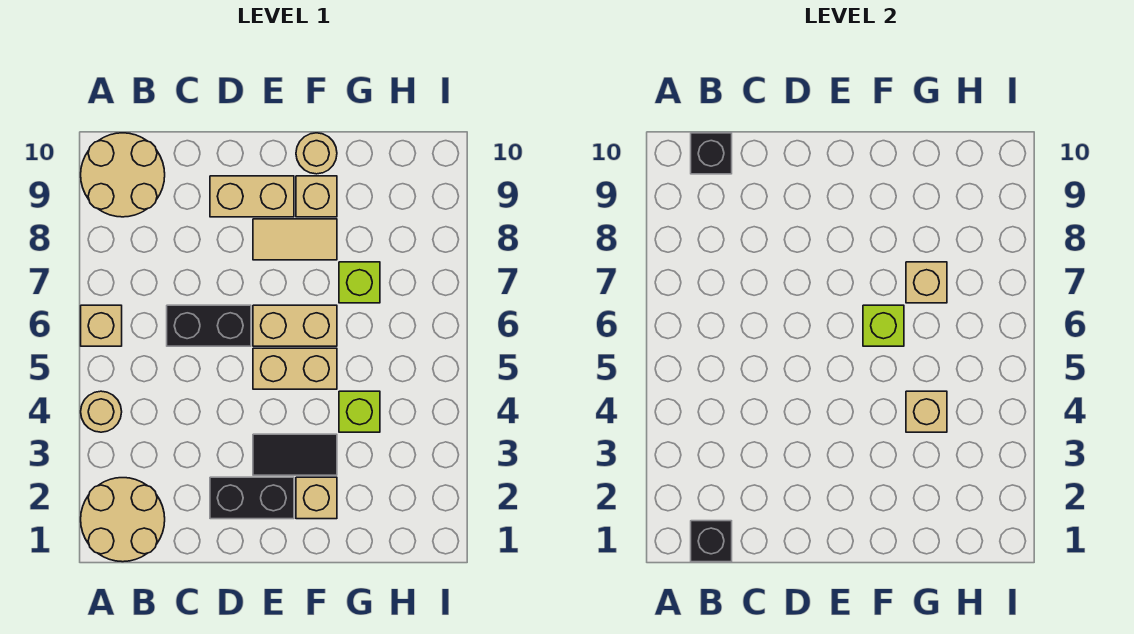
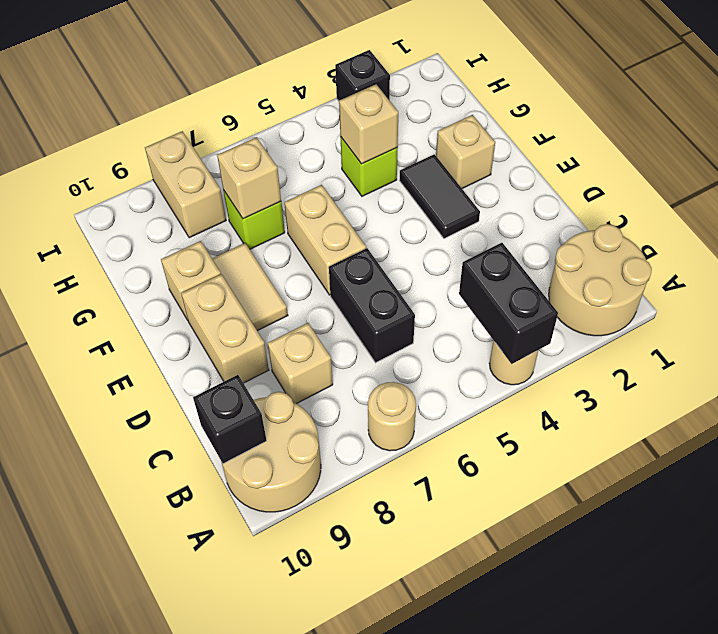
tan brick A6 level 1 -> tan brick C8 level 1
black brick B1 level 2 -> black brick I3 level 1
black brick D2:E2 level 1 -> black brick A4:B4 level 2
tan brick E5:F5 level 1 -> tan brick H8:I8 level 1
lime brick F6 level 2 -> none
tan round brick F10 level 1 -> tan round brick A7 level 1

